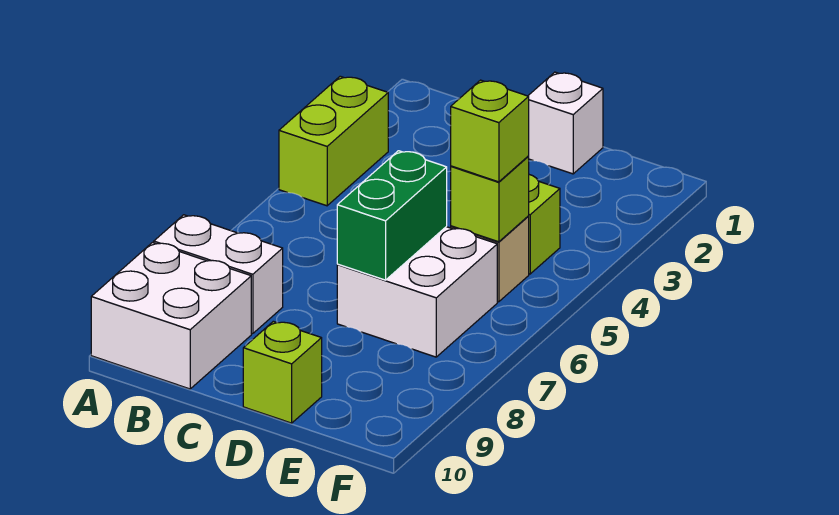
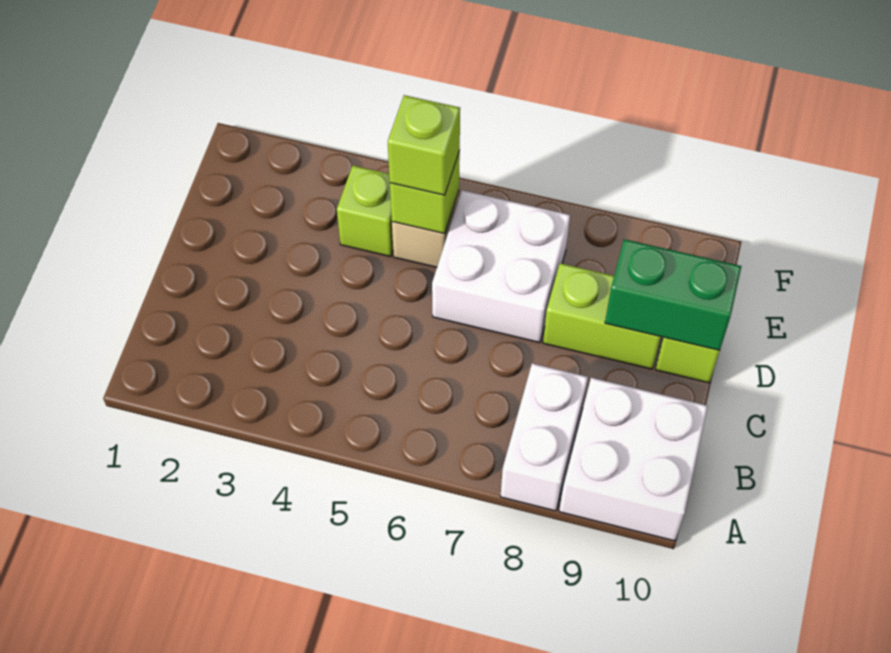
lime brick A3:A4 level 1 -> lime brick D8:D9 level 1
white brick D1 level 1 -> none
green brick D6:D7 level 2 -> green brick D9:D10 level 2

